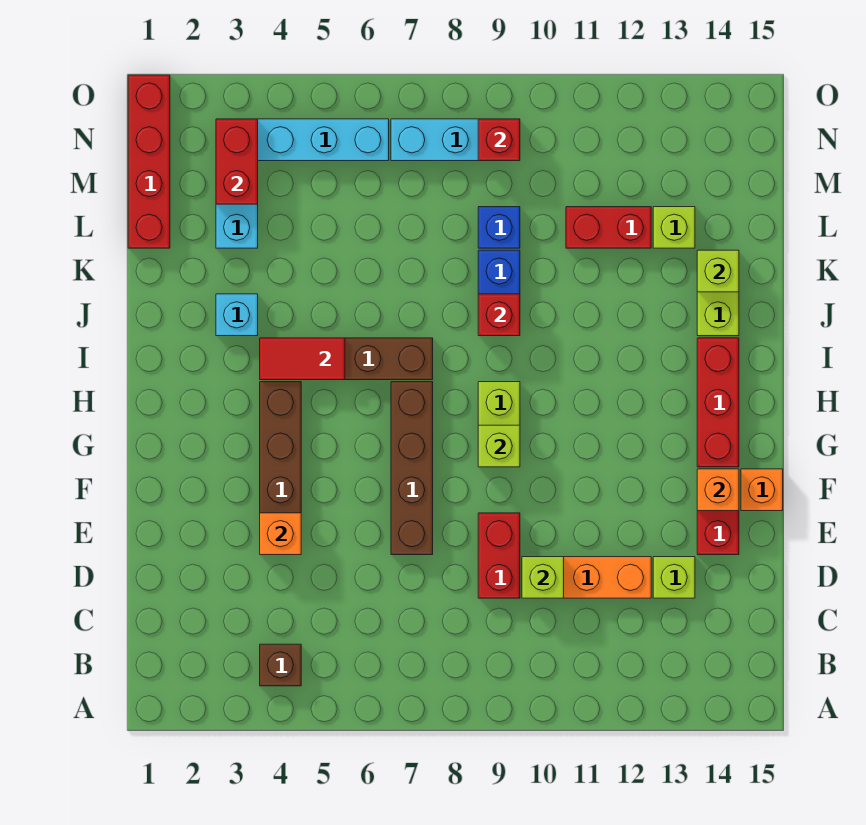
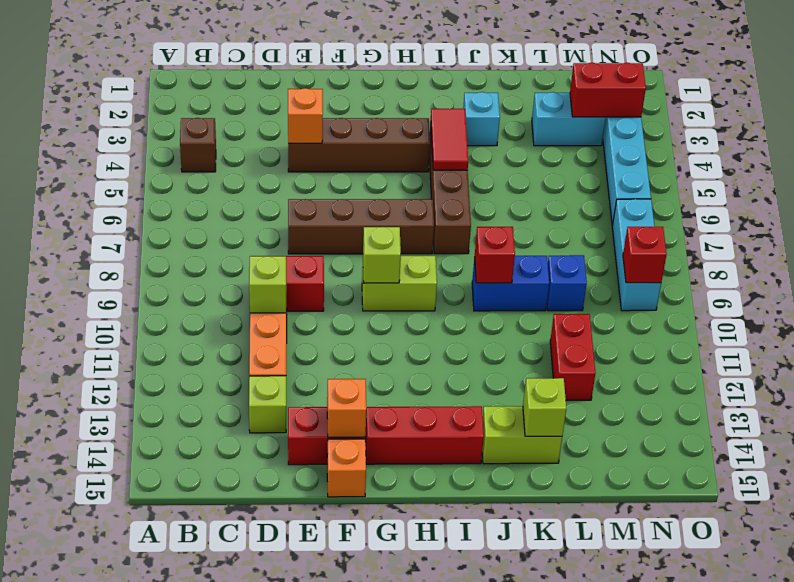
red brick L1:O1 level 1 -> none
lime brick L13 level 1 -> none

